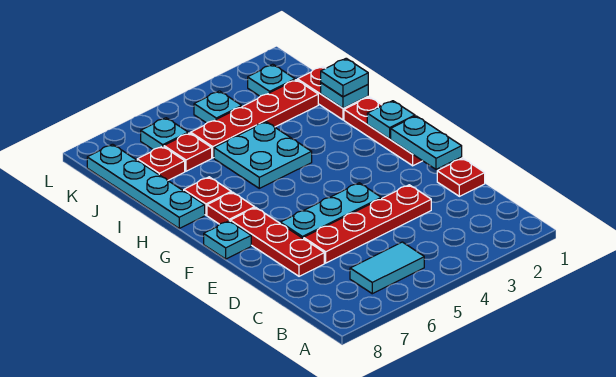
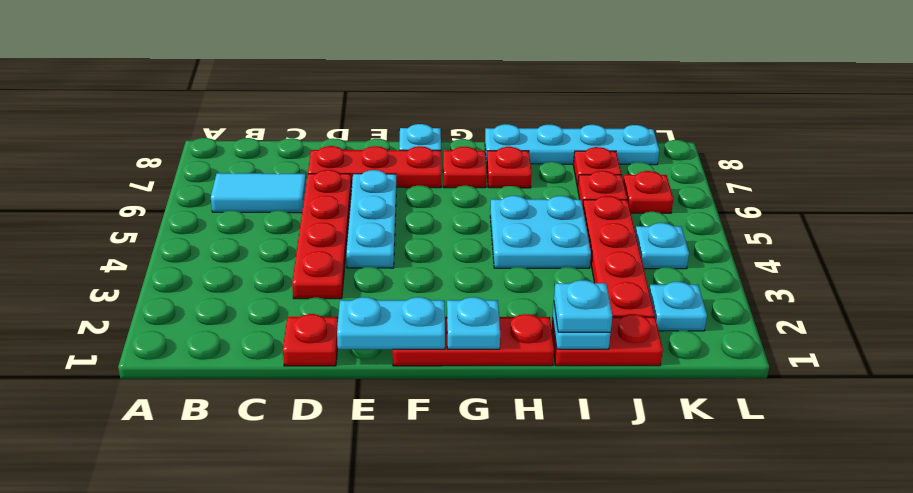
cyan tile B5:B6 level 1 -> cyan tile B6:C6 level 1
cyan plate K6 level 1 -> red plate K6 level 1

